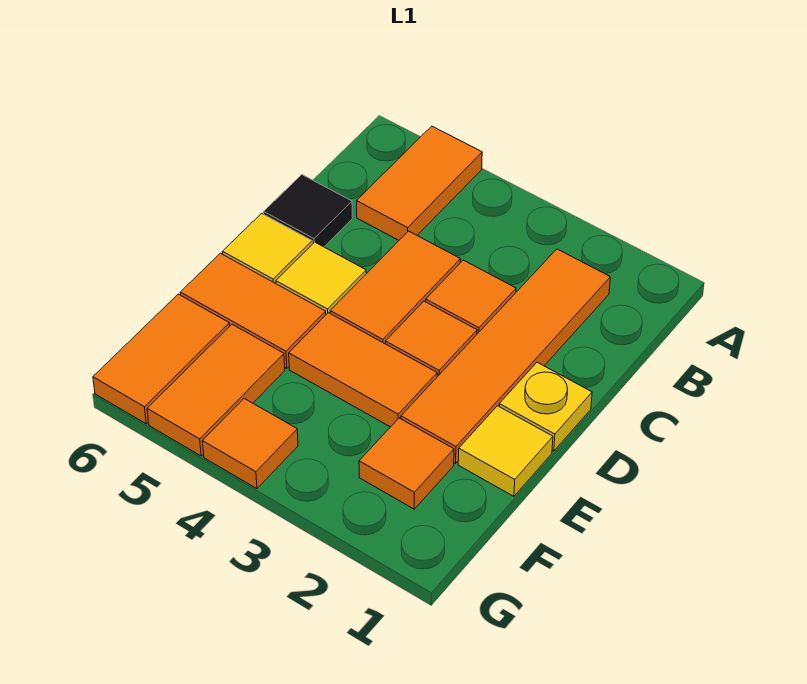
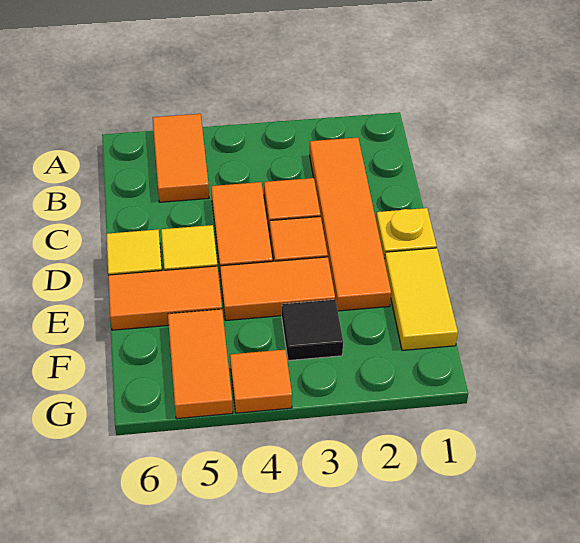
black tile C6 level 1 -> black tile F3 level 1
yellow tile E1 level 1 -> yellow tile E1:F1 level 1
orange tile F2 level 1 -> none
orange tile F6:G6 level 1 -> none

